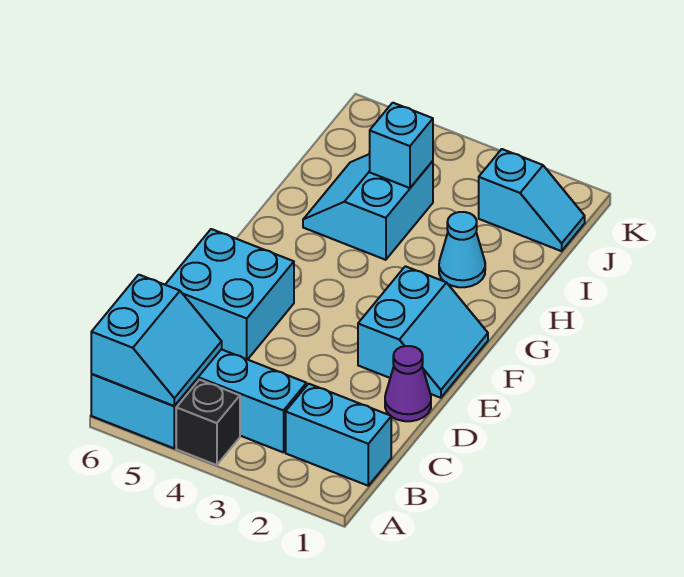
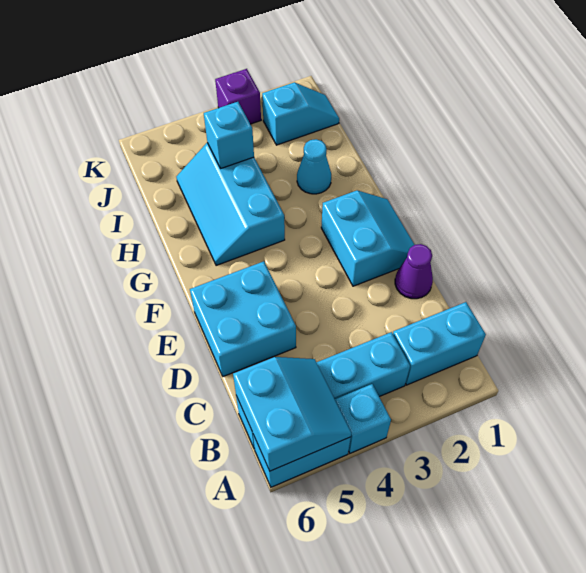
black brick A4 level 1 -> cyan brick A4 level 1
cyan slope H4:I5 level 1 top 4 -> cyan slope G4:I5 level 1 top 4
none -> purple brick K3 level 1

